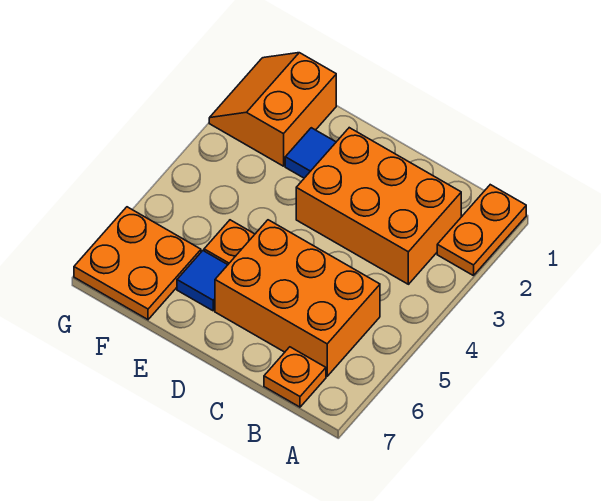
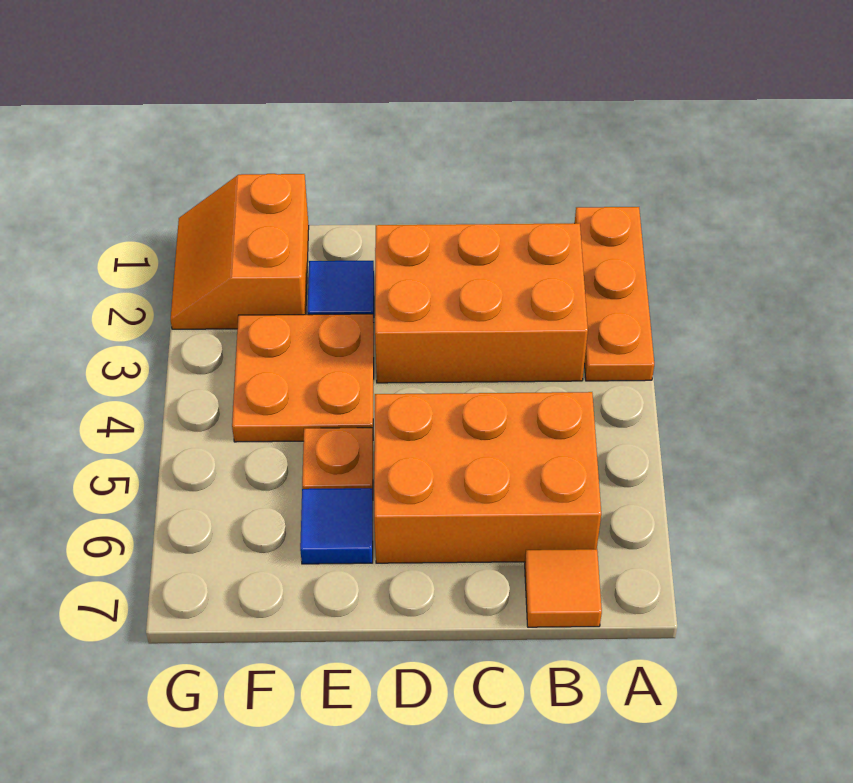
orange plate A1:A2 level 1 -> orange plate A1:A3 level 1
orange plate B7 level 1 -> orange tile B7 level 1
orange plate F6:G7 level 1 -> orange plate E3:F4 level 1

